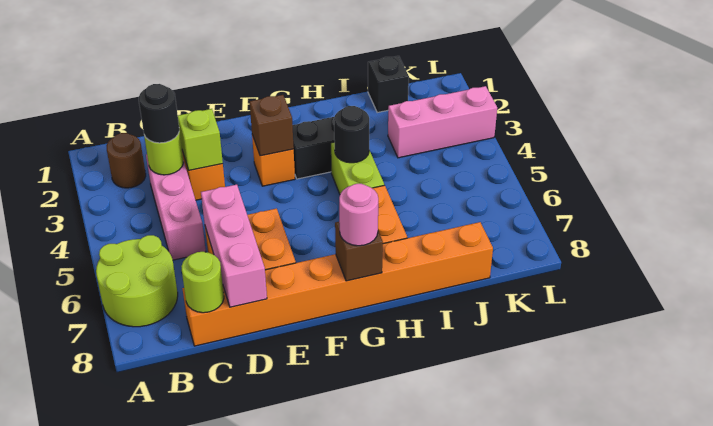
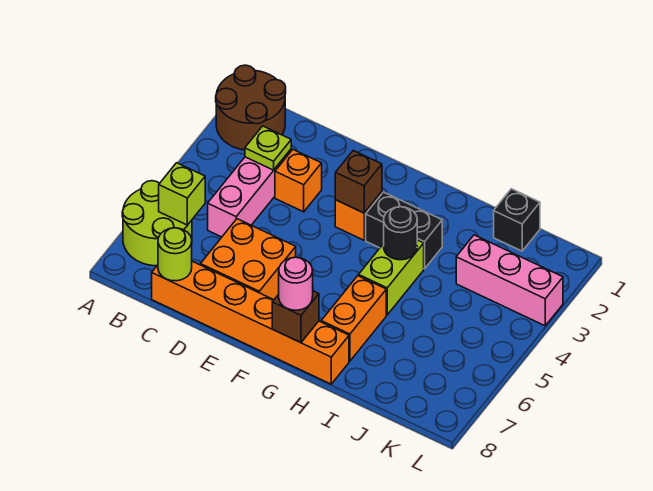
brown round brick B2 level 1 -> brown round brick A1:B2 level 1
lime round brick C3 level 2 -> lime plate C3 level 2
black round brick C3 level 3 -> none
orange brick C8:J8 level 1 -> orange brick C8:H8 level 1
lime brick D3 level 2 -> lime brick B6 level 2
pink brick D6:D8 level 2 -> none

